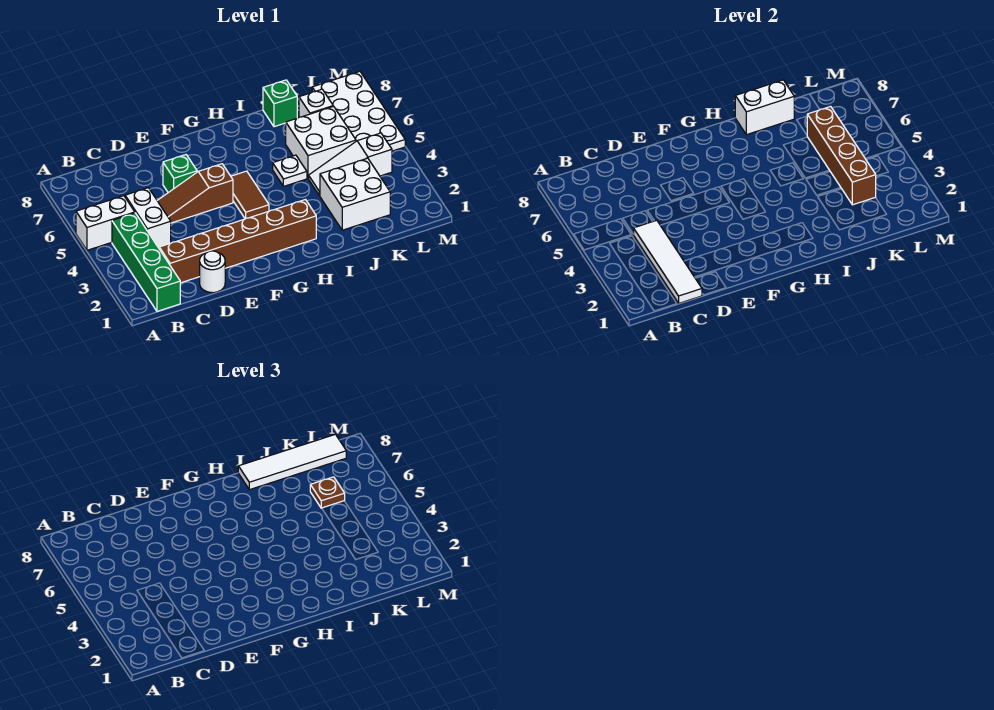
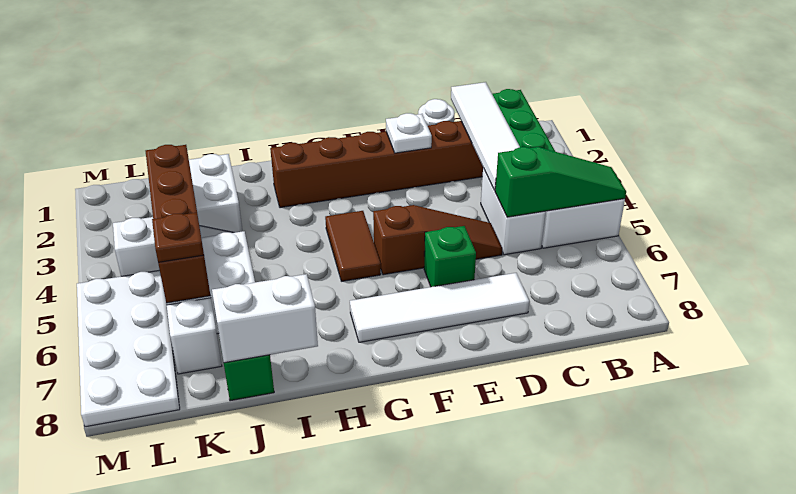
none -> green slope A5:C5 level 2 top C
white plate I5 level 1 -> white plate E2 level 2
white tile I8:L8 level 3 -> white tile D7:G7 level 1

